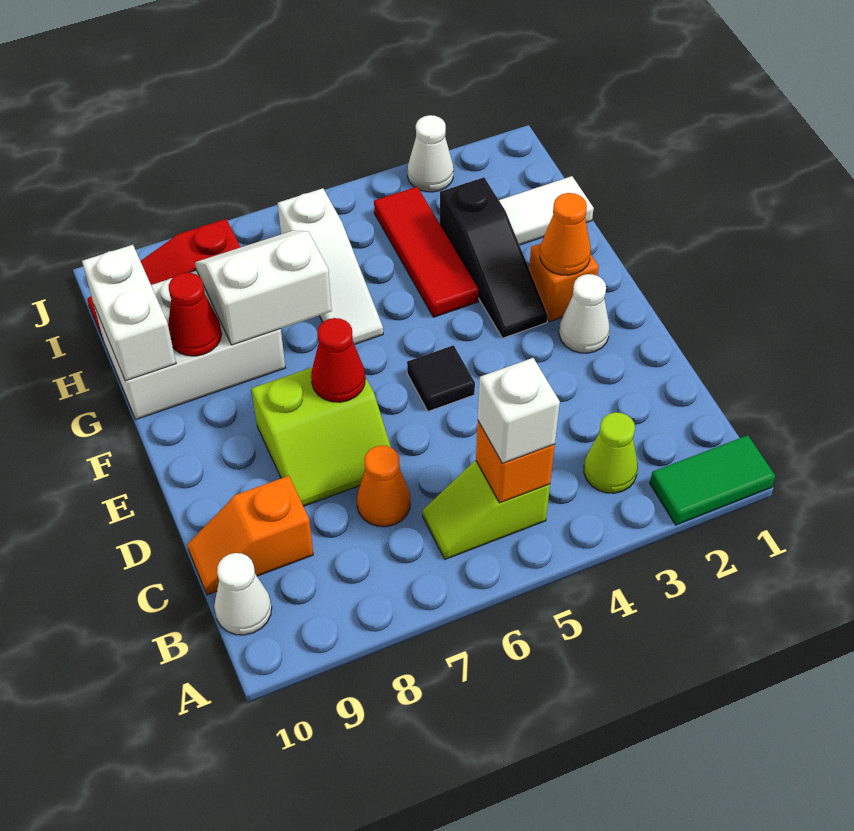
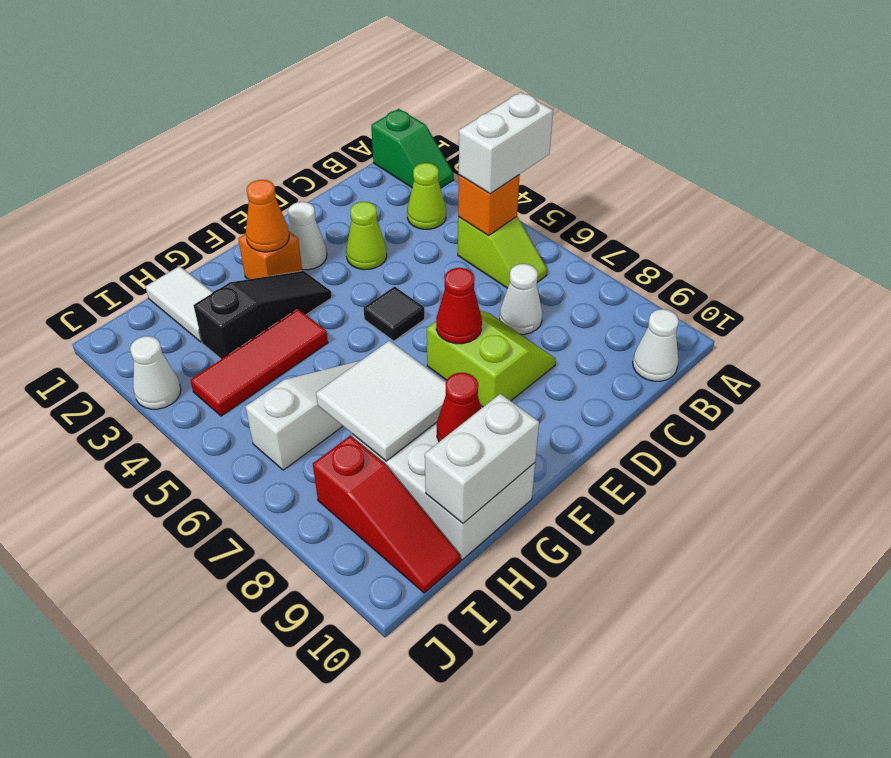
green tile A1:A2 level 1 -> green slope A1:A2 level 1 top 1
white brick B5 level 3 -> white brick A5:B5 level 3
orange cone C7 level 1 -> white cone C7 level 1
orange slope C9:C10 level 1 top 9 -> none
none -> lime cone D3 level 1
white slope G7:H8 level 2 top G -> white tile G7:H8 level 2

